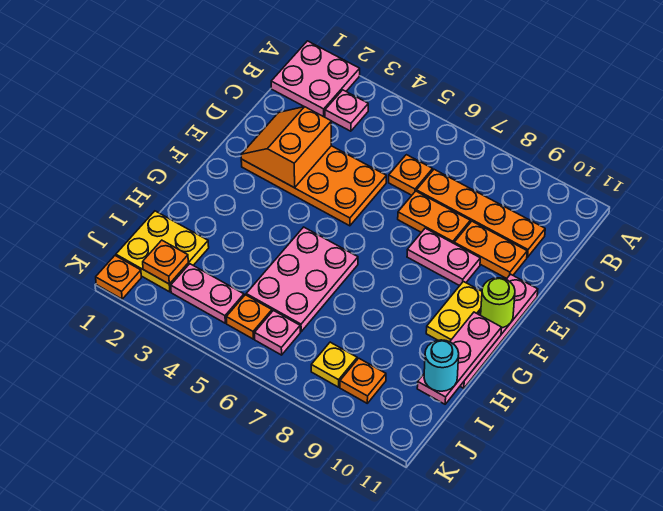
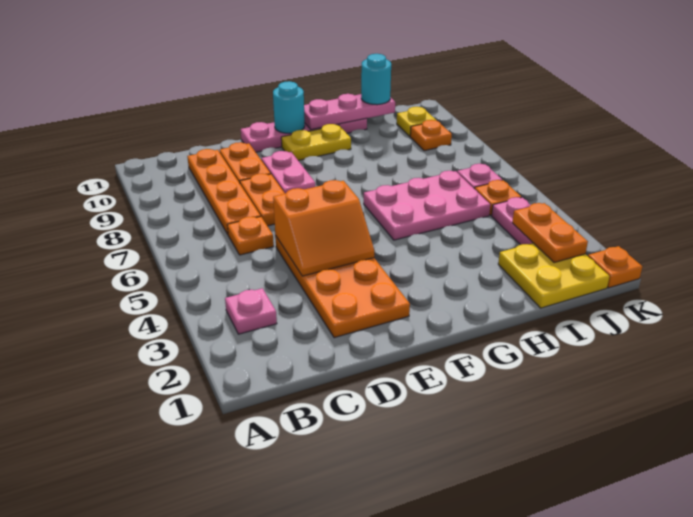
pink plate A1:B2 level 1 -> none
orange slope D2:E3 level 2 top 3 -> orange slope D4:E5 level 2 top 5
lime round brick F11 level 2 -> cyan round brick F11 level 2
orange plate J2 level 2 -> orange plate J2:J3 level 2
yellow plate J8 level 1 -> yellow plate J10 level 1

